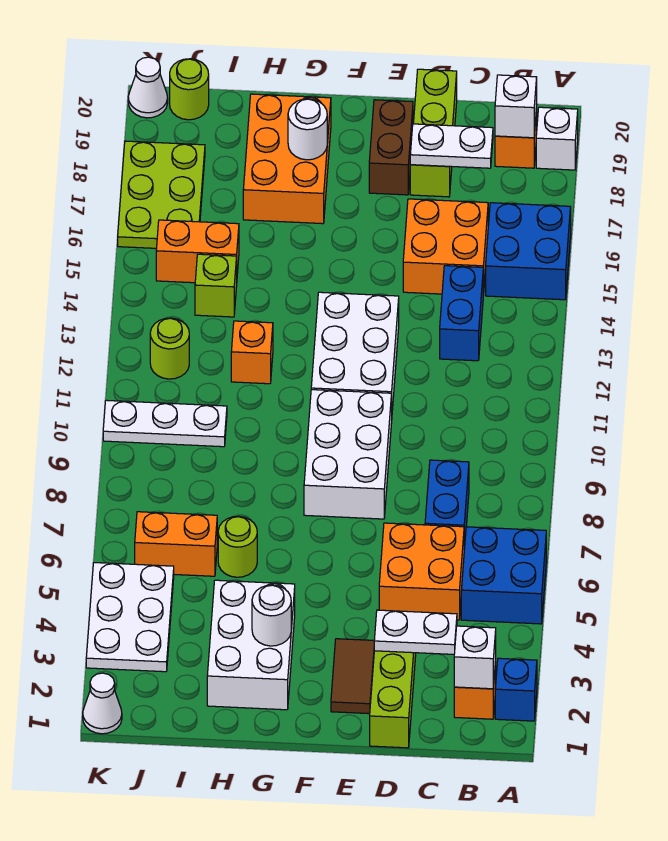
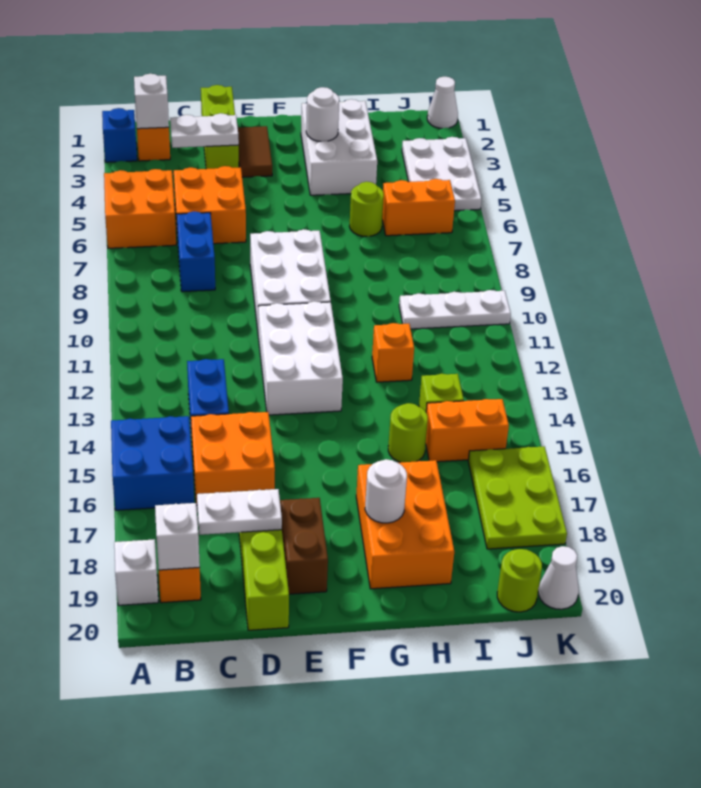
blue brick A5:B6 level 1 -> orange brick A5:B6 level 1
lime round brick J12 level 1 -> lime round brick H15 level 1

